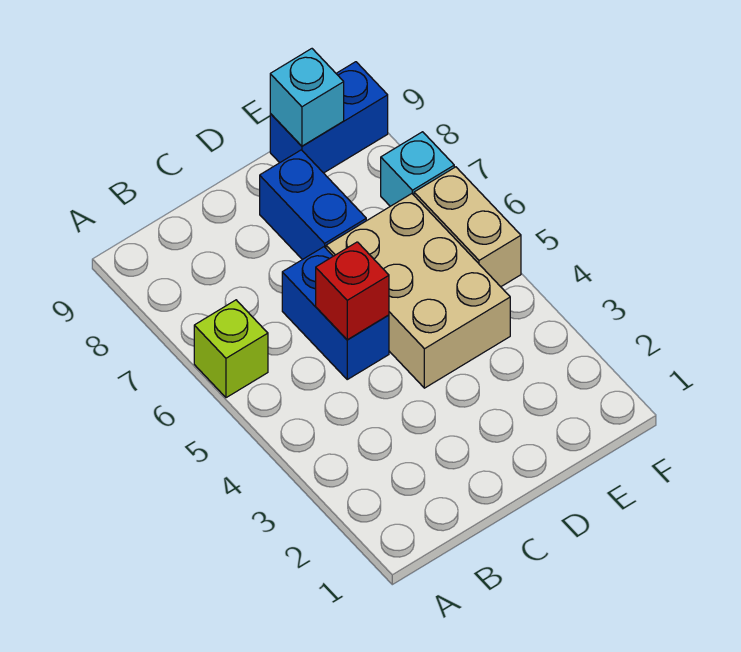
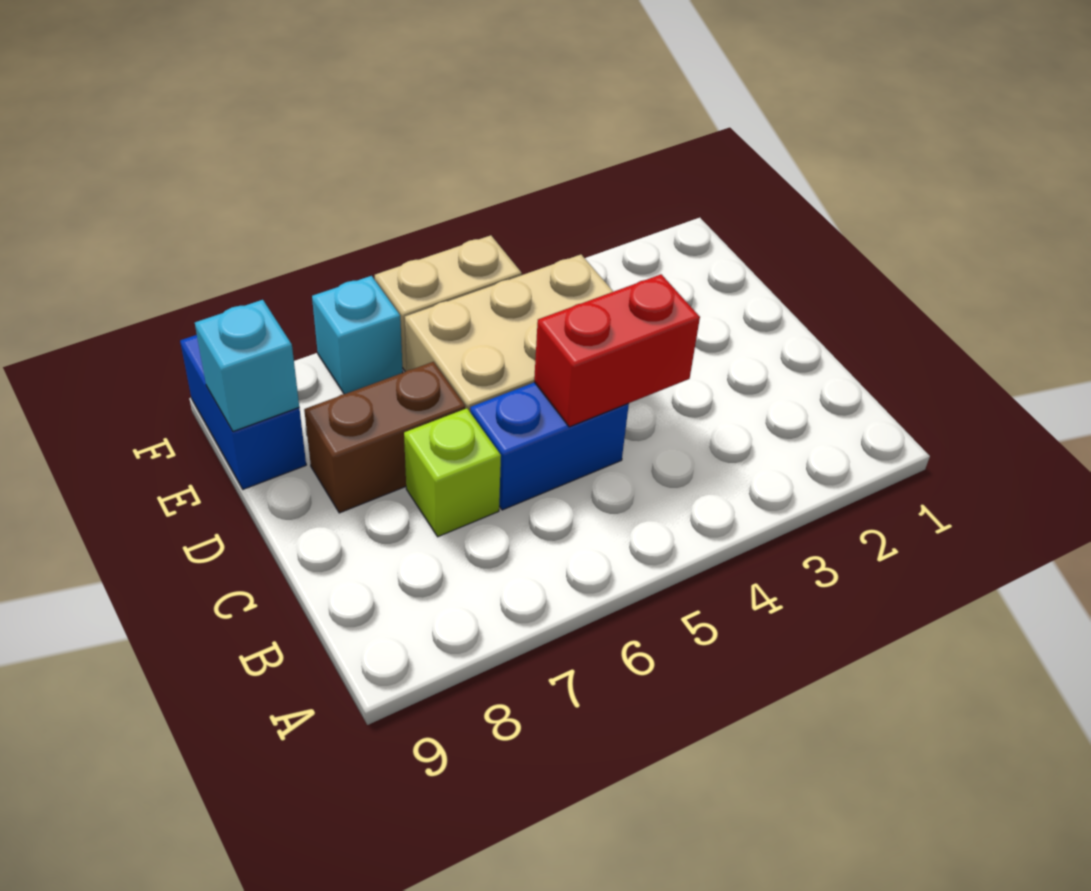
lime brick A6 level 1 -> lime brick C7 level 1
red brick C5 level 2 -> red brick C4:C5 level 2
blue brick D7:D8 level 1 -> brown brick D7:D8 level 1

